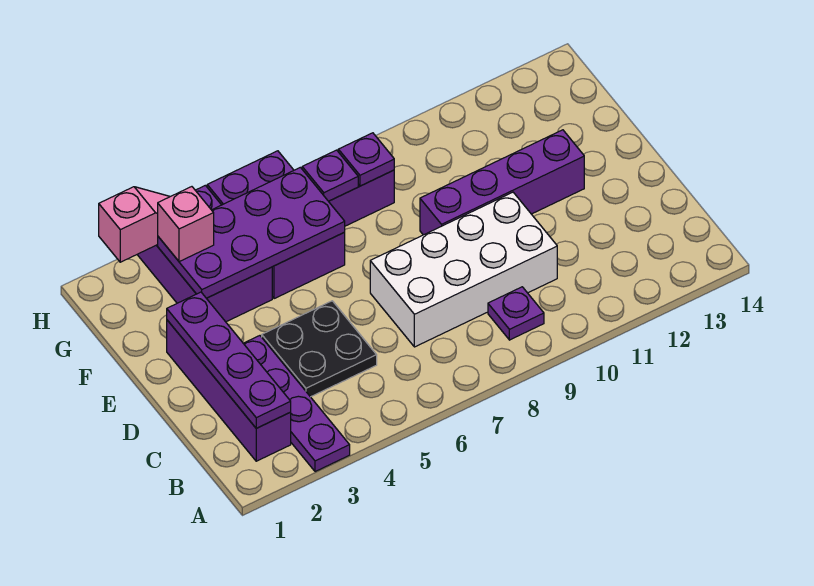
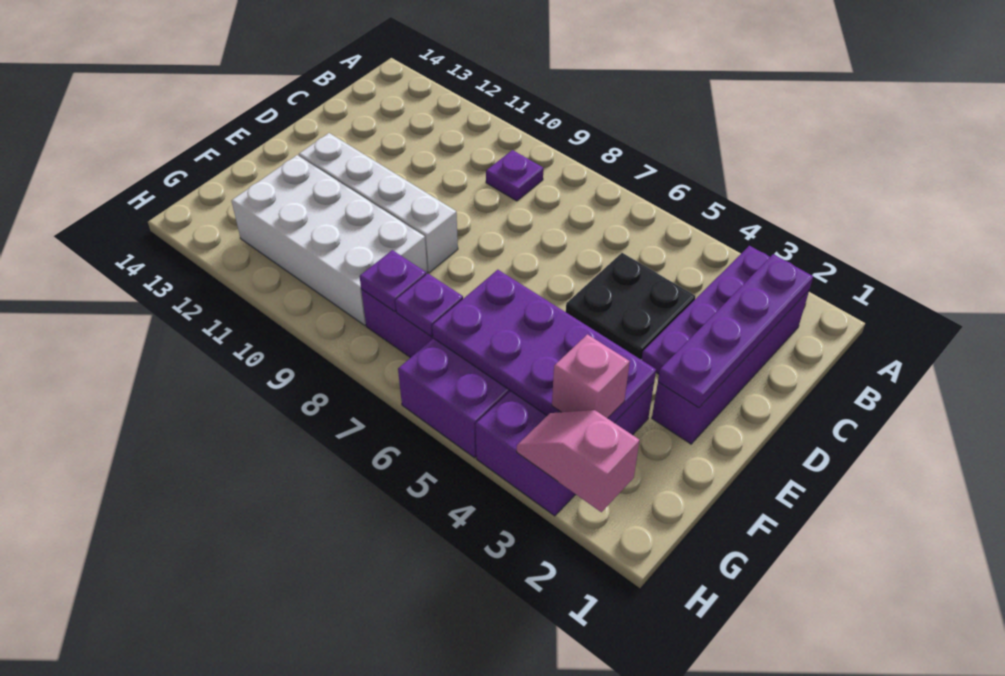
white brick C7:D10 level 1 -> white brick F9:G12 level 1
purple brick E9:E12 level 1 -> white brick E9:E12 level 1

